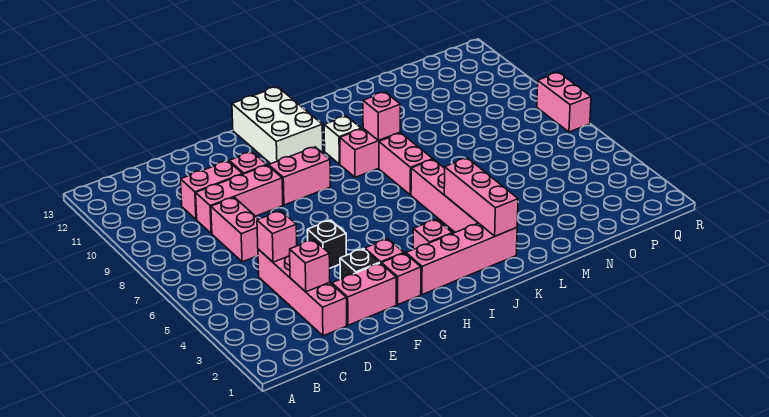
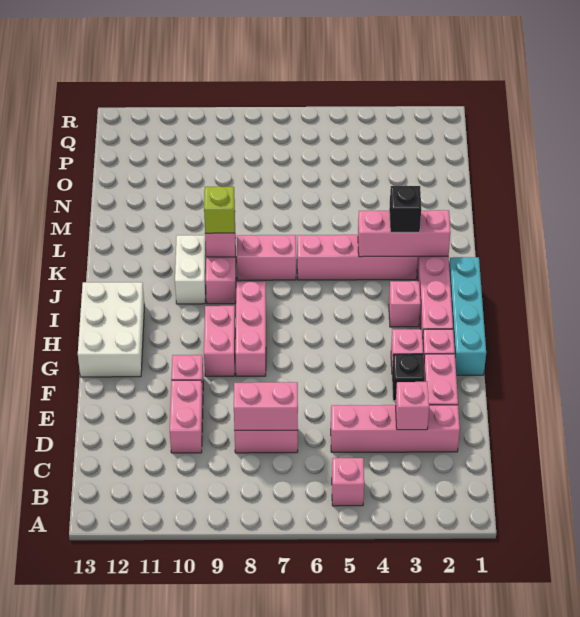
pink brick D5 level 2 -> pink brick B5 level 1
pink brick D9:F9 level 1 -> pink brick G8:I8 level 1
black brick F5 level 1 -> black brick K3 level 3
none -> cyan brick G1:J1 level 1
white brick H11:I13 level 1 -> white brick G12:I13 level 1
white brick J10 level 1 -> white brick J10:K10 level 1
none -> lime brick K9 level 3
pink brick R7:R8 level 1 -> pink brick D7:D8 level 2

